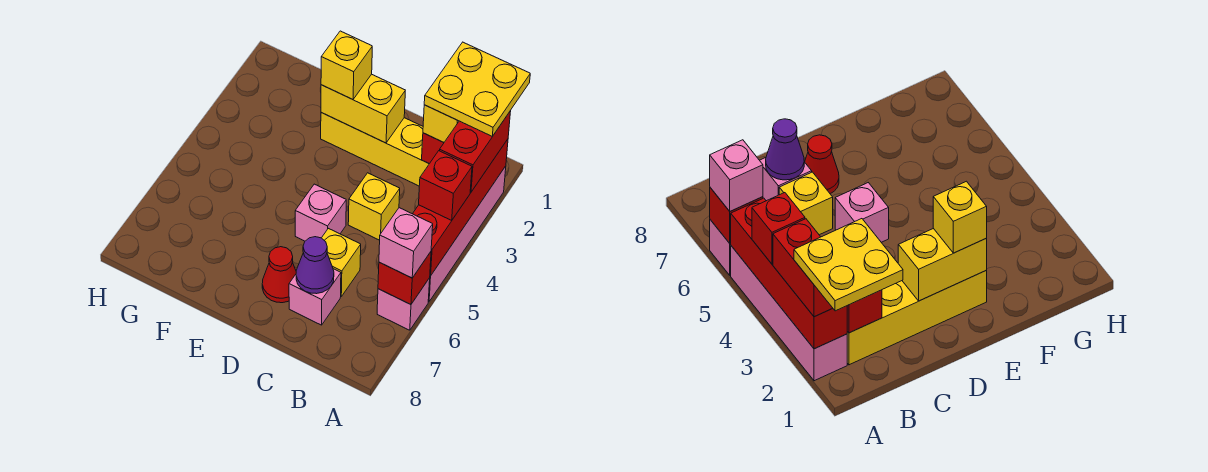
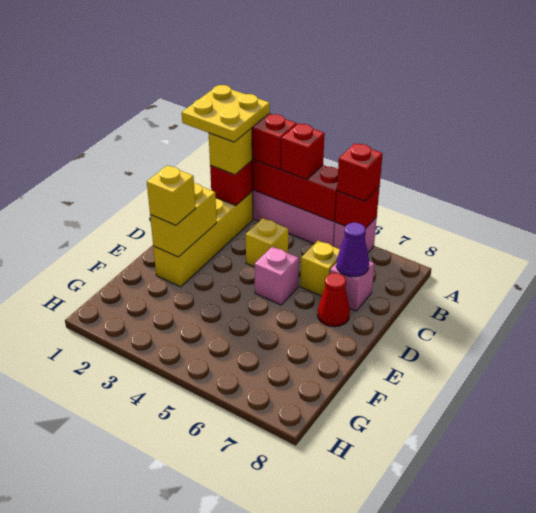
pink brick A6 level 3 -> red brick A6 level 3

